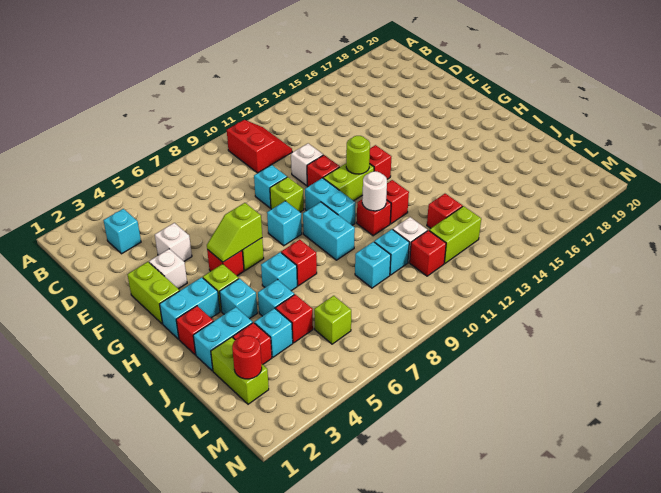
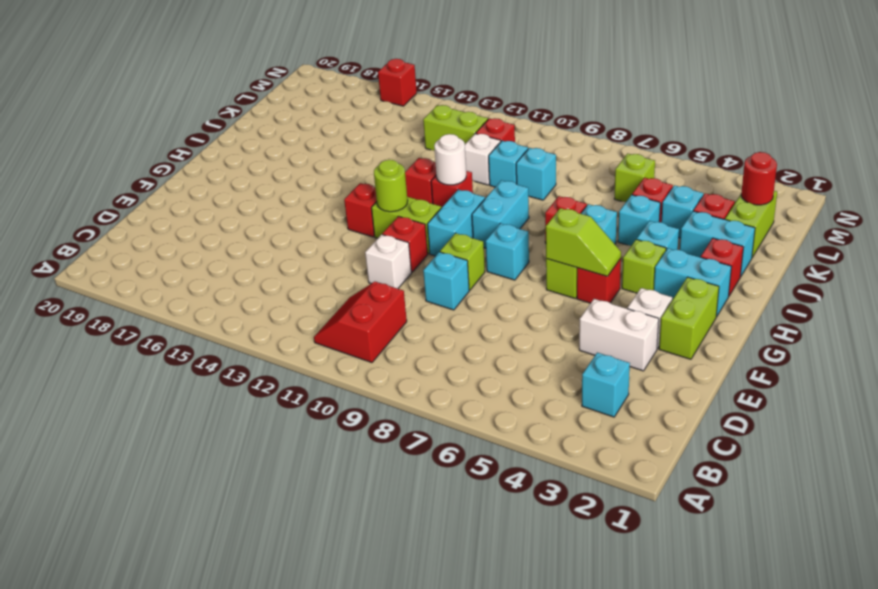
white brick E4 level 1 -> white brick E3:E4 level 1
red brick K13 level 1 -> red brick N16 level 1

